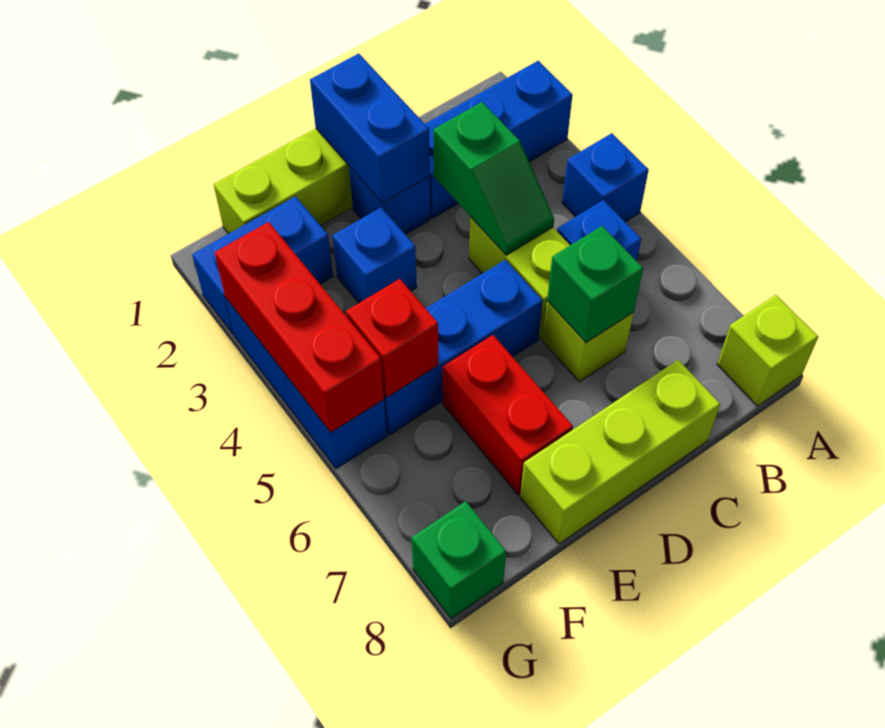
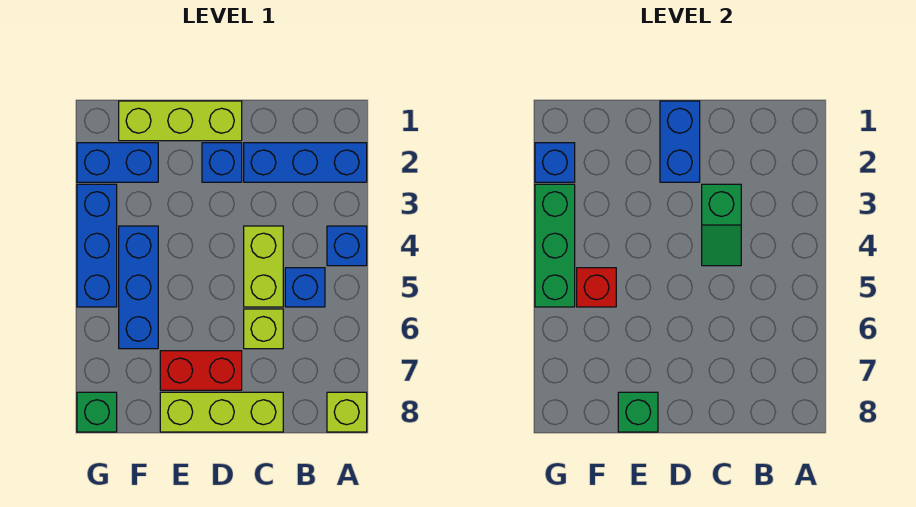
green brick C6 level 2 -> green brick E8 level 2
blue brick D5:F5 level 1 -> blue brick F4:F6 level 1
blue brick E3 level 1 -> blue brick G2 level 2
red brick E6:E7 level 1 -> red brick D7:E7 level 1
red brick G3:G5 level 2 -> green brick G3:G5 level 2

